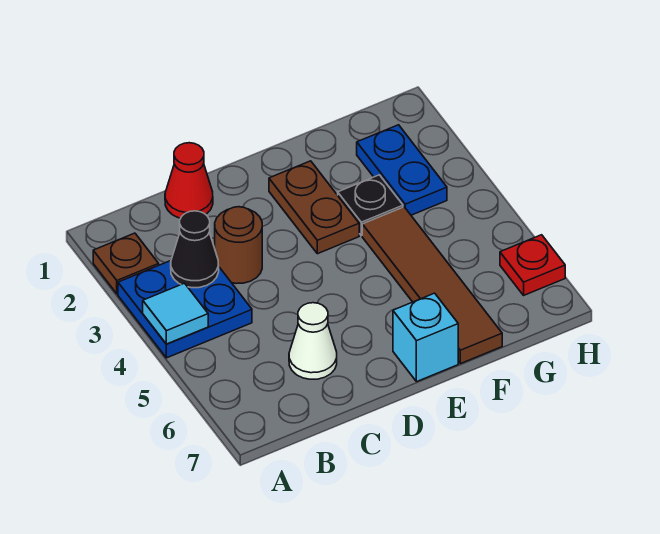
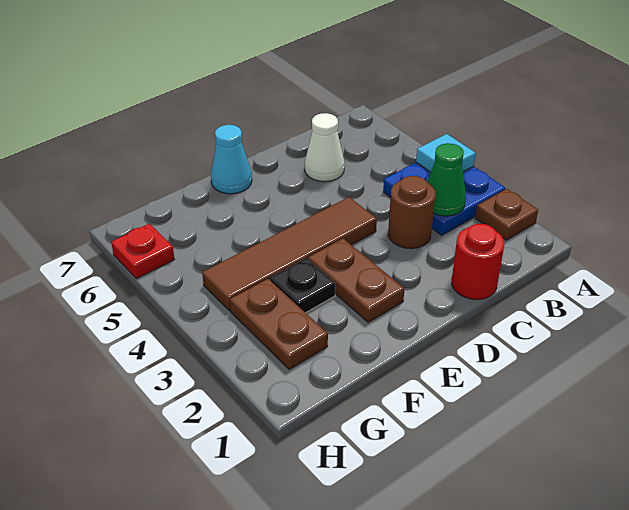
black cone B3 level 2 -> green cone B3 level 2
red cone C1 level 1 -> red round brick C1 level 1
cyan brick E7 level 1 -> cyan cone E7 level 1
brown tile F4:F7 level 1 -> brown tile D4:G4 level 1
blue plate G2:G3 level 1 -> brown plate G2:G3 level 1

